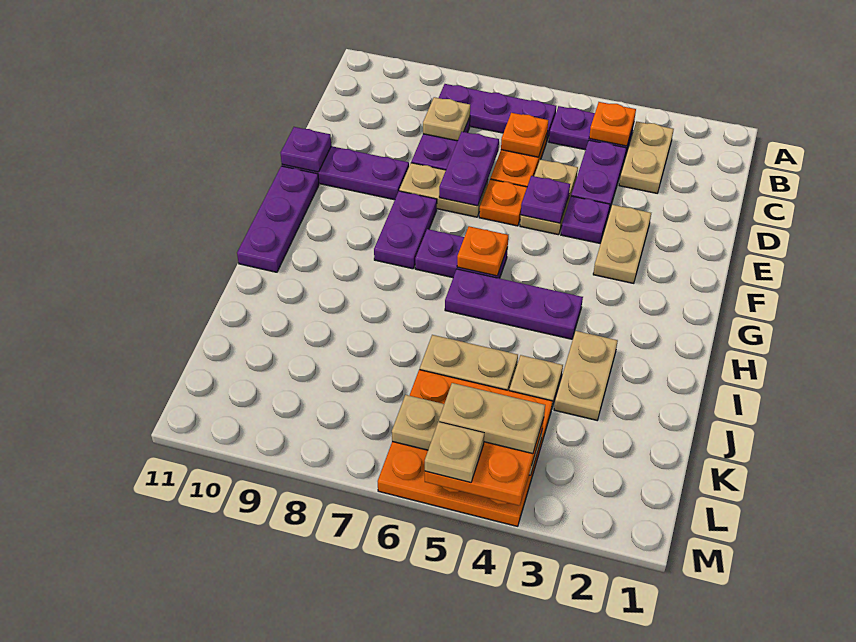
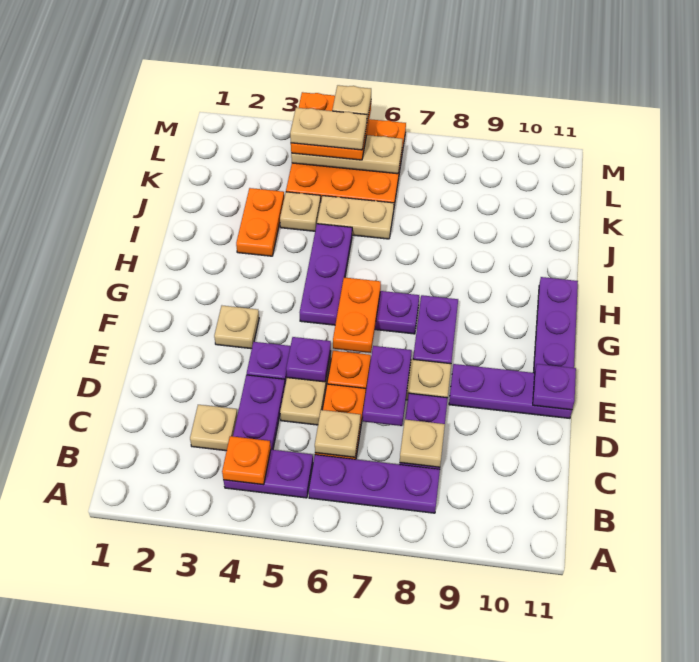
tan plate B3:C3 level 1 -> tan plate C3 level 1
orange plate C6 level 2 -> tan plate C6 level 2
tan plate E3:F3 level 1 -> tan plate F3 level 1
orange plate G6 level 2 -> orange plate F6:G6 level 2
purple plate H4:H6 level 1 -> purple plate G5:I5 level 1
tan plate I3:J3 level 1 -> orange plate I3:J3 level 1

